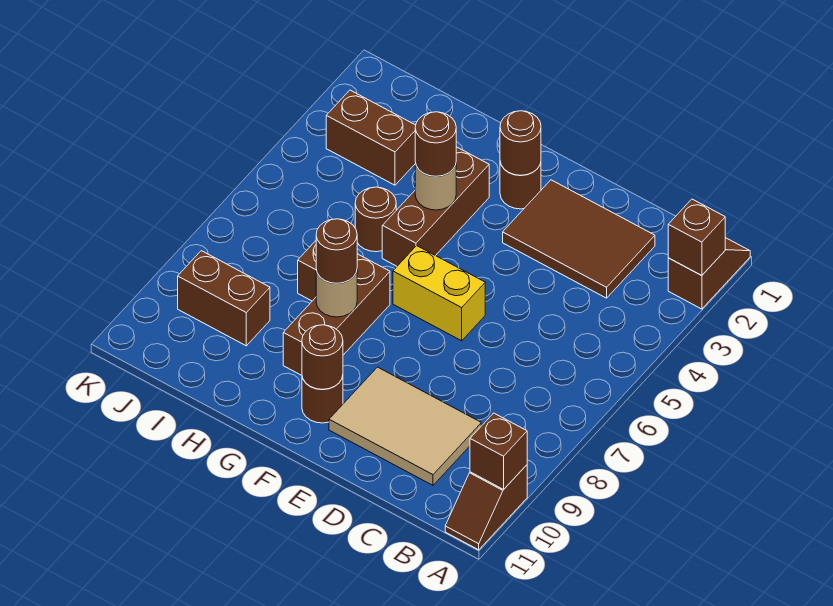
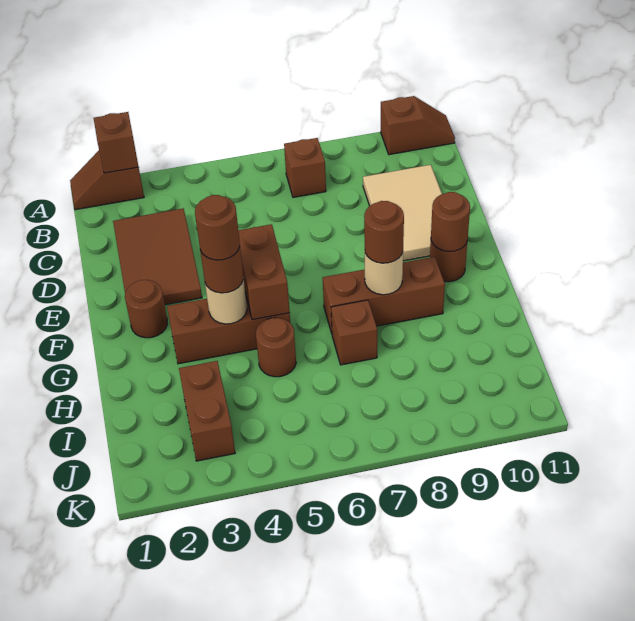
brown brick A10 level 2 -> brown brick B7 level 1
yellow brick E6:F6 level 1 -> none
brown round brick F2 level 2 -> brown round brick G4 level 4
brown brick I9:J9 level 1 -> brown brick F5:G5 level 2

